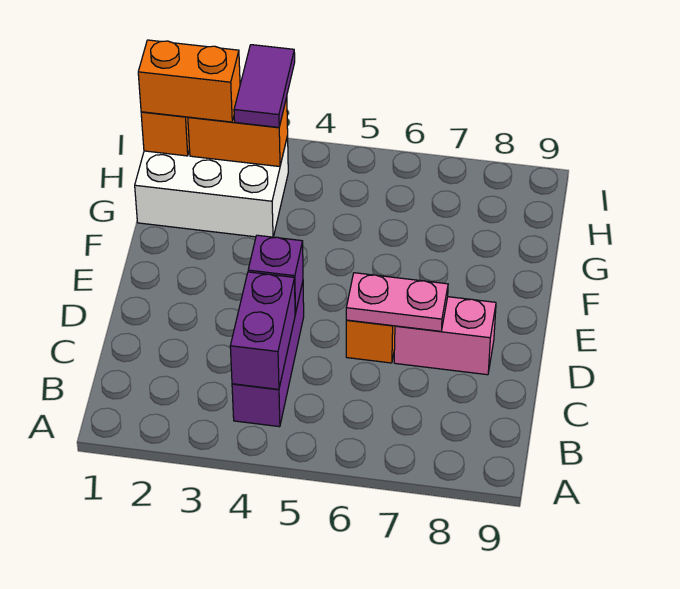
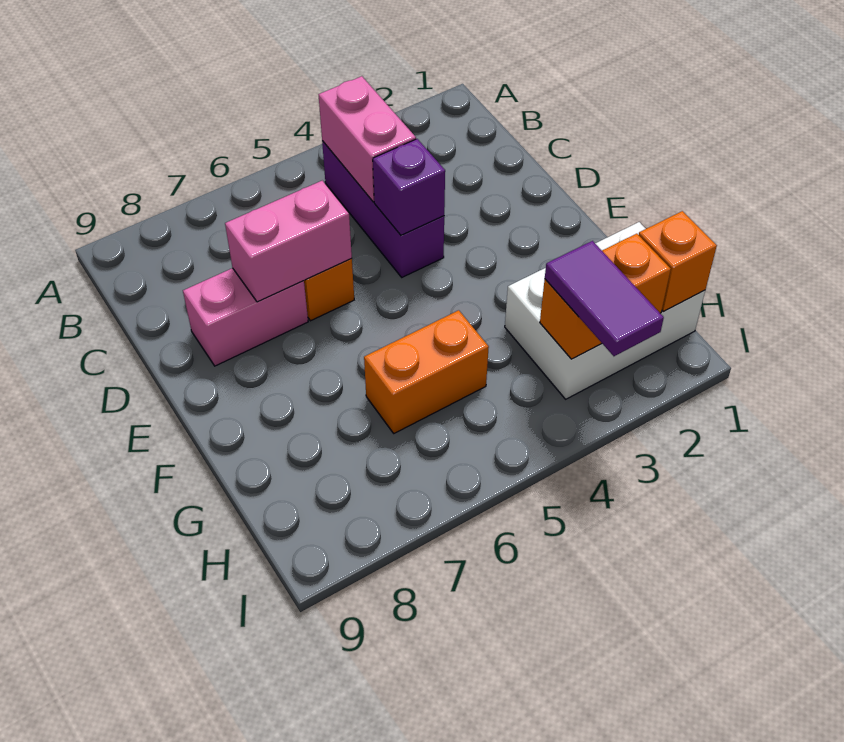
purple brick B4:C4 level 2 -> pink brick B4:C4 level 2
pink plate D6:D7 level 2 -> pink brick D6:D7 level 2
orange brick H1:H2 level 3 -> orange brick G5:G6 level 1

